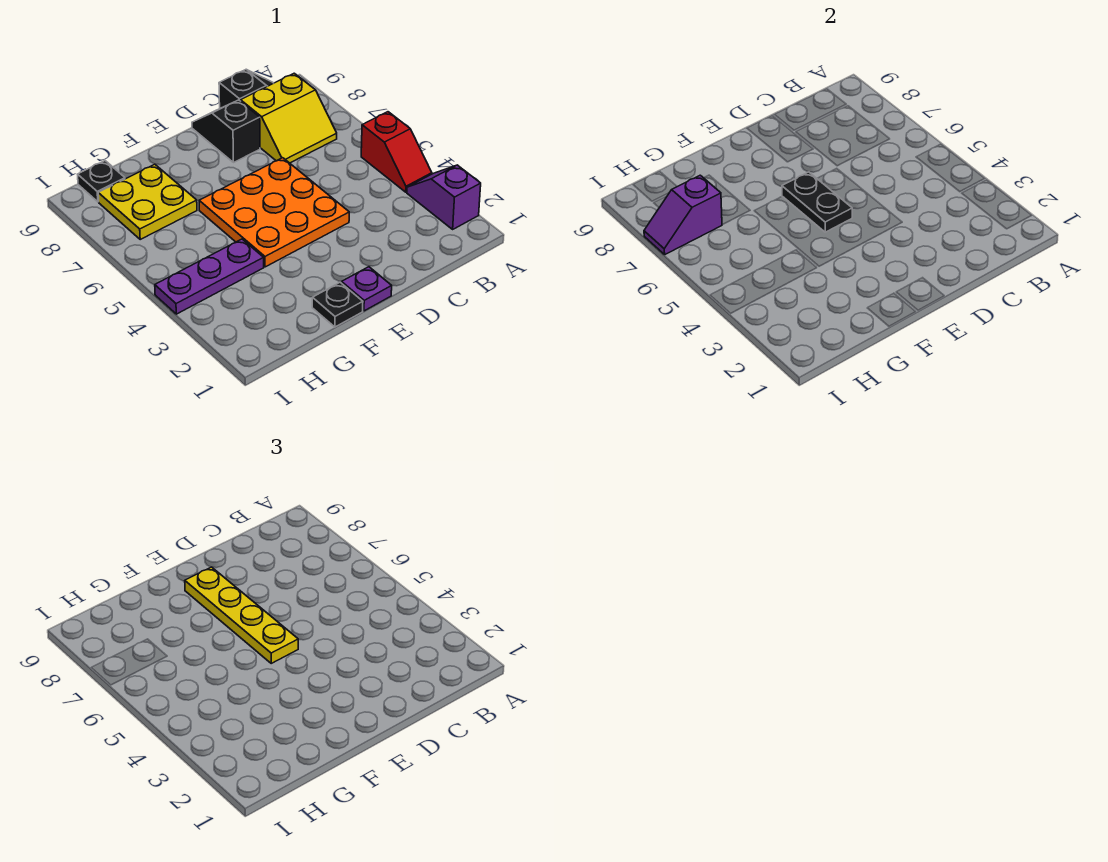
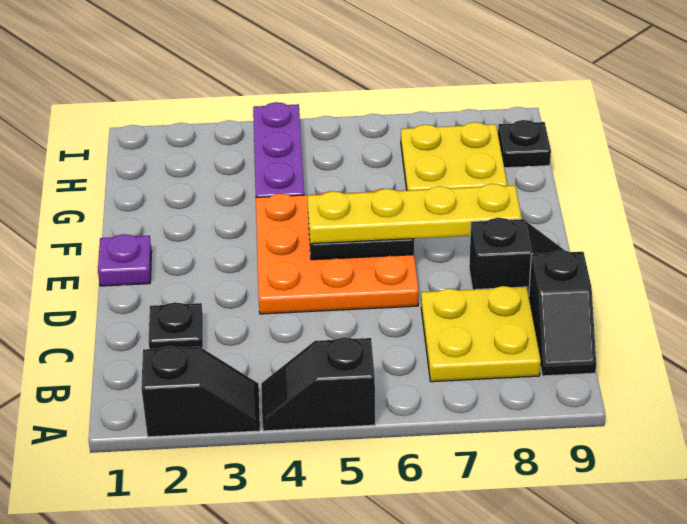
purple slope A2:A3 level 1 top 2 -> black slope A2:A3 level 1 top 2
red slope A4:A5 level 1 top 5 -> black slope A4:A5 level 1 top 5
yellow slope B7:C8 level 1 top 8 -> yellow plate B7:C8 level 1
black plate F1 level 1 -> black plate C2 level 1
purple slope H7:I7 level 2 top H -> none

